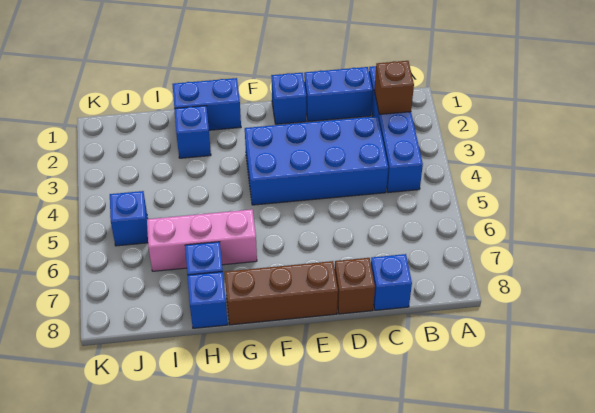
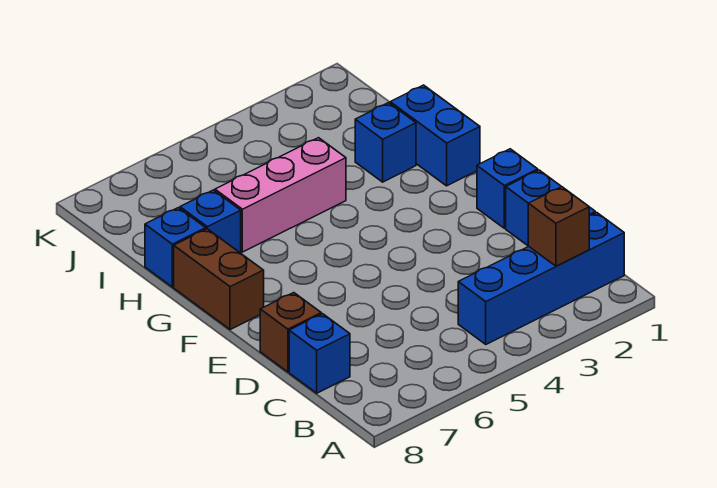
blue brick C3:F4 level 1 -> none
brown brick E8:G8 level 1 -> brown brick F8:G8 level 1
pink brick G6:I6 level 1 -> pink brick H4:H6 level 1
blue brick J5 level 1 -> none

